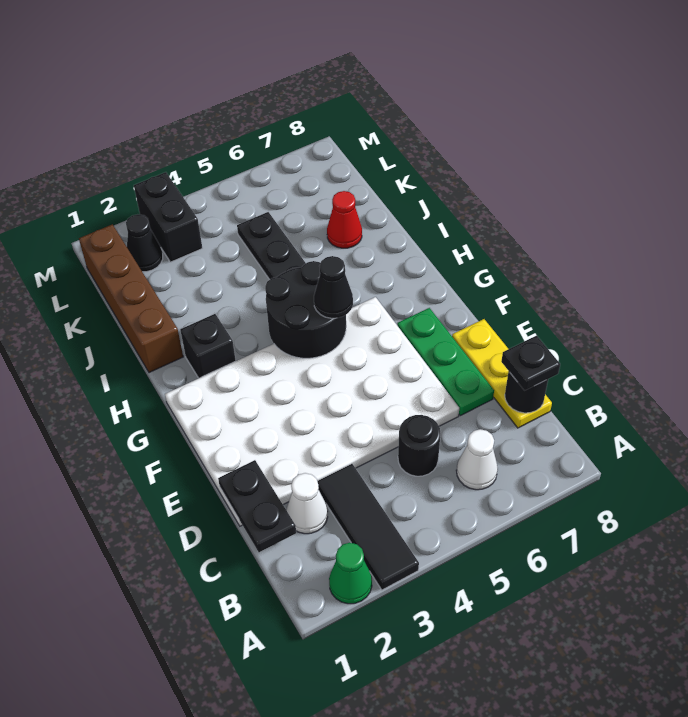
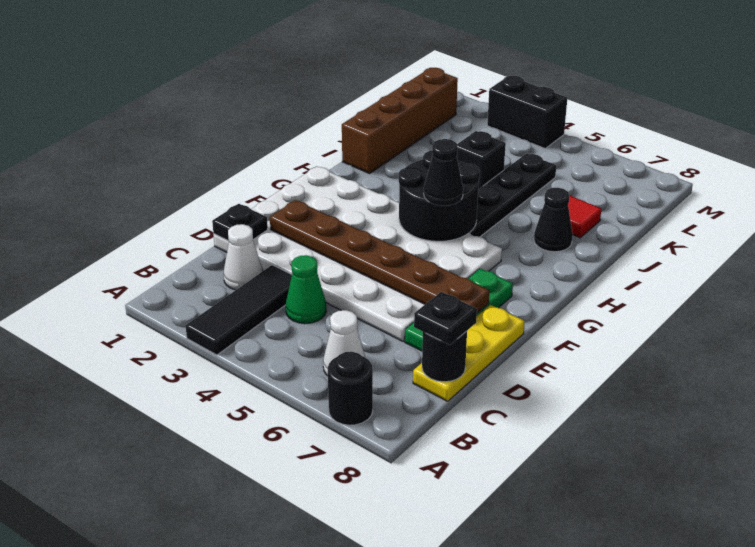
green cone A2 level 1 -> green cone C4 level 1
black plate C1:D1 level 2 -> black plate D1 level 2
black round brick C5 level 1 -> black round brick A7 level 1
none -> brown plate E2:E7 level 2
black brick H2 level 1 -> black brick J4 level 1
red cone J7 level 1 -> red tile J7 level 1
black cone L2 level 1 -> black cone I7 level 1
black brick L3:M3 level 1 -> black brick M3:M4 level 1

